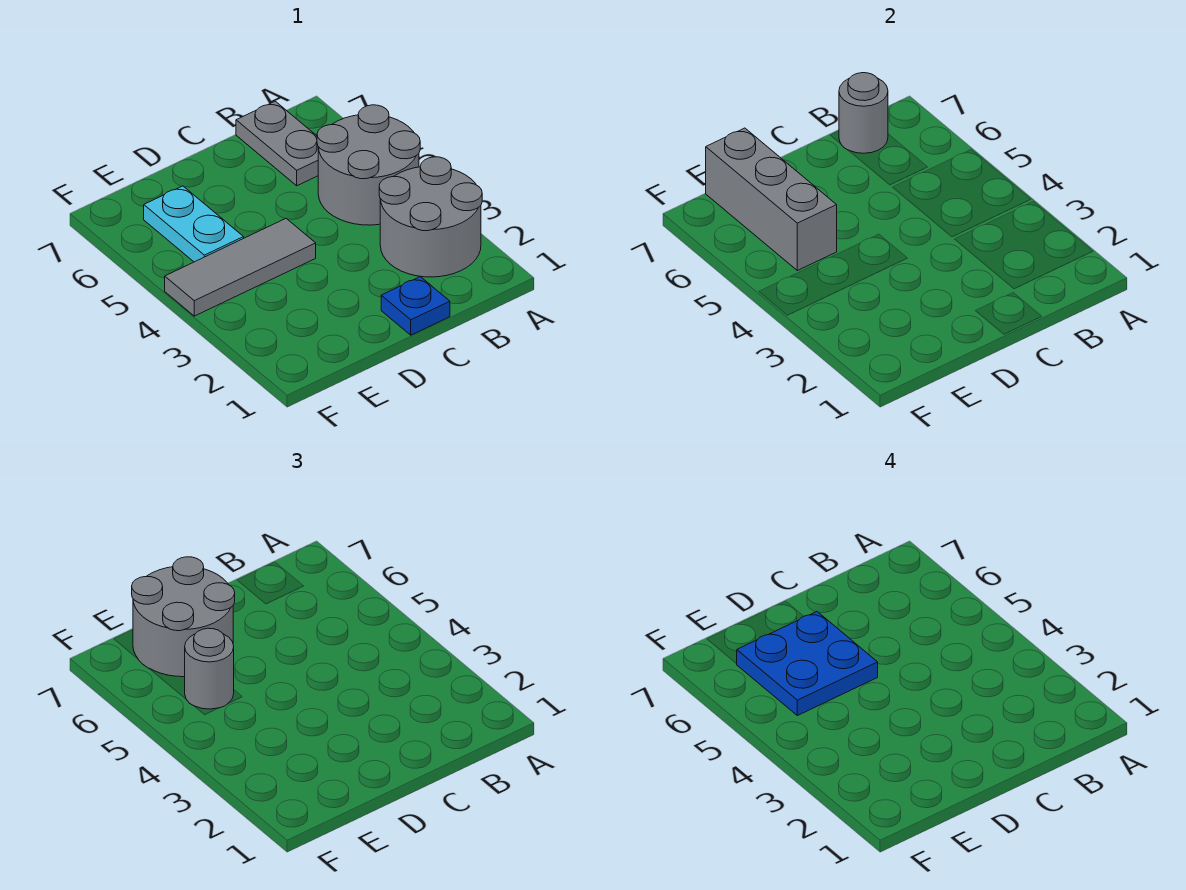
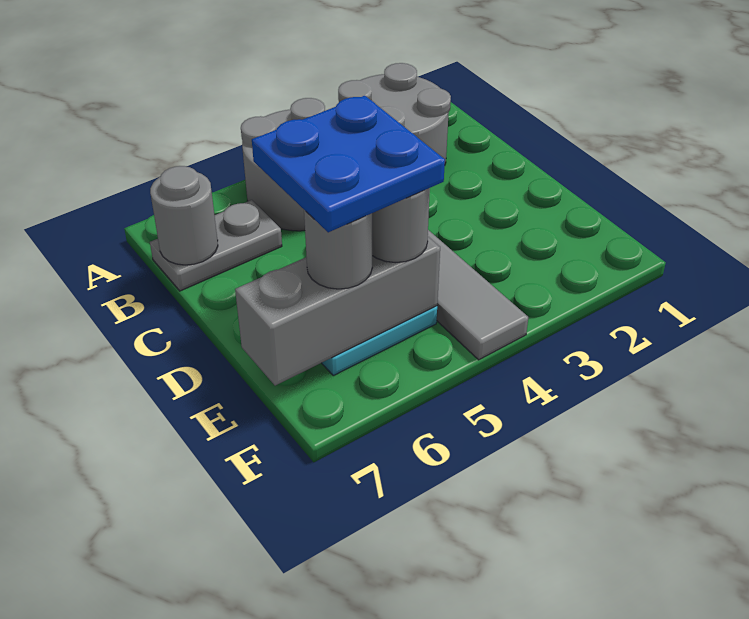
blue plate C1 level 1 -> none
grey round brick D6:E7 level 3 -> grey round brick E6 level 3

